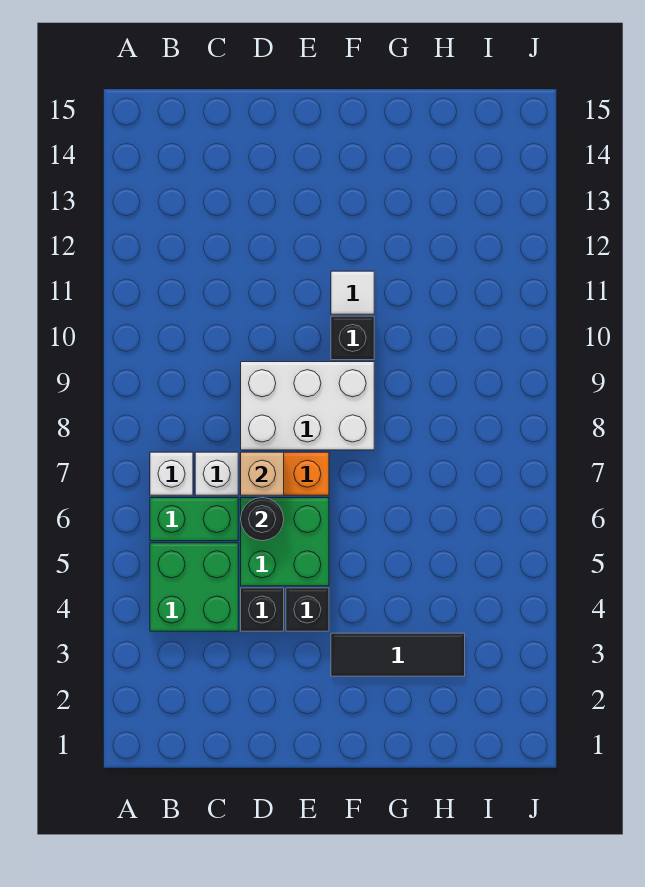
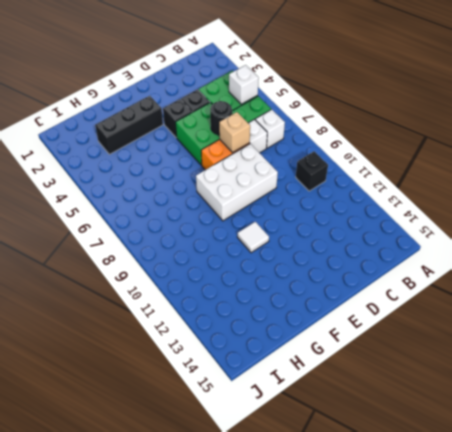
none -> white brick B5 level 2
black tile F3:H3 level 1 -> black brick F3:H3 level 1
black brick F10 level 1 -> black brick B10 level 1

